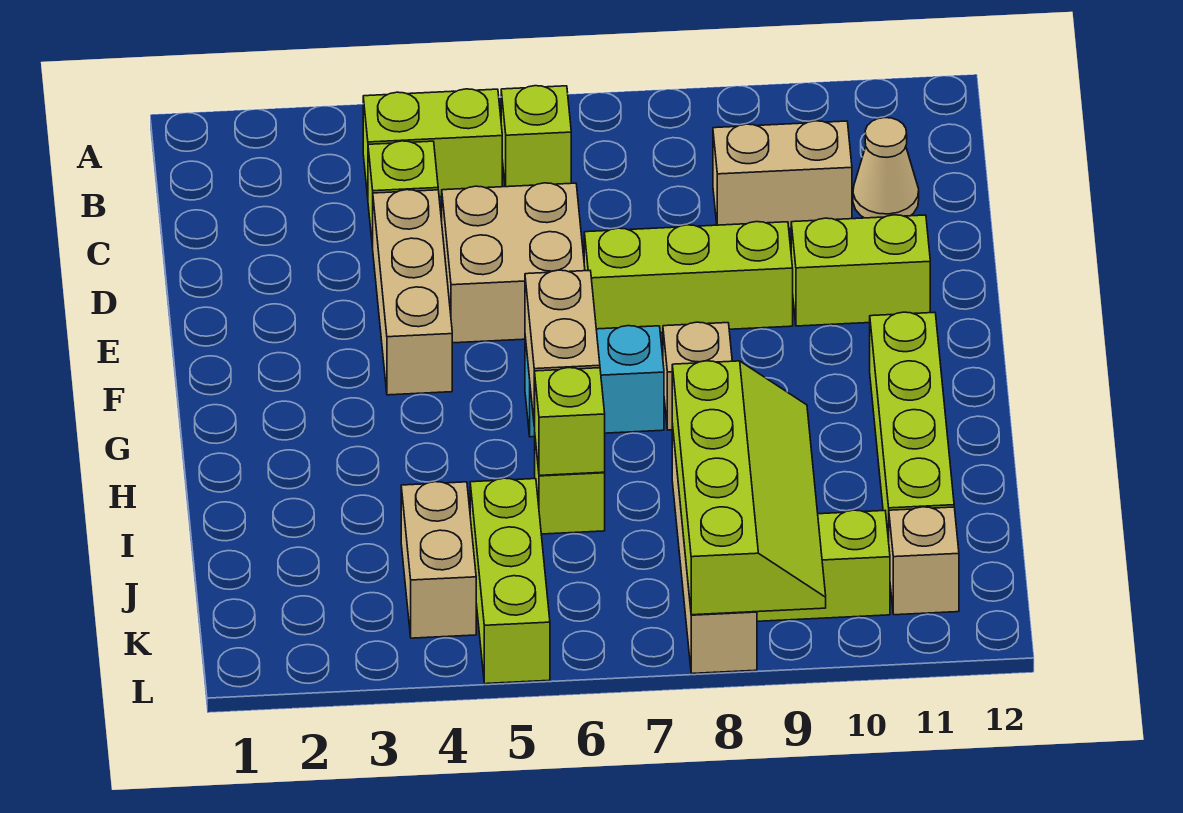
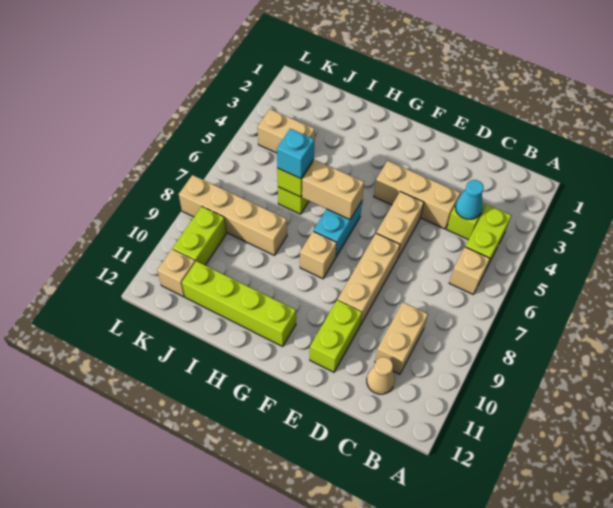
lime brick B6 level 1 -> tan brick B6 level 1
none -> cyan cone C4 level 2
tan brick D5:E6 level 1 -> tan brick E5:E6 level 1
lime brick E7:E9 level 1 -> tan brick E7:E9 level 1
none -> cyan brick I6 level 3
lime slope I8:L9 level 2 top 8 -> none
lime brick J5:L5 level 1 -> none

